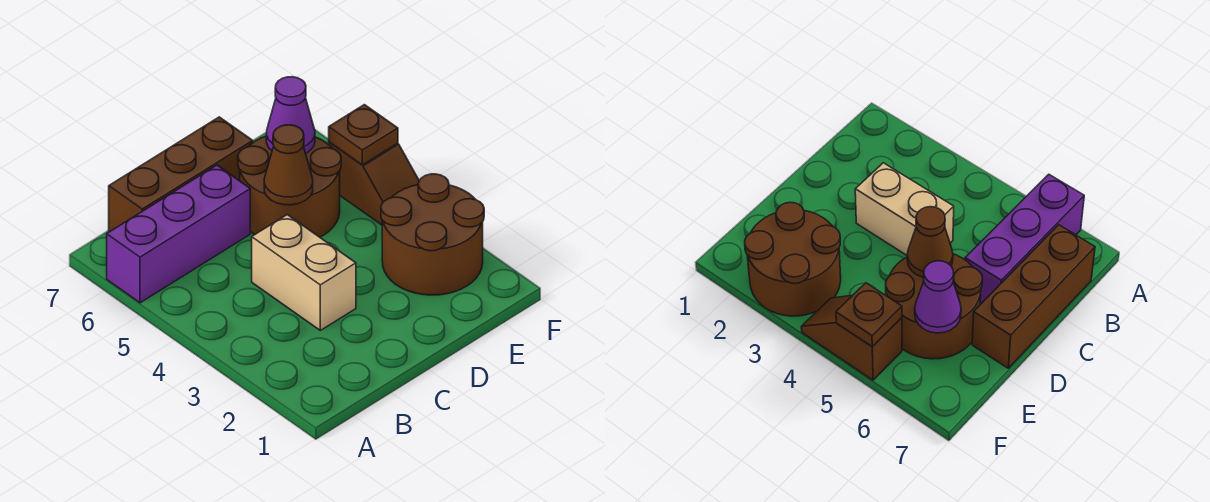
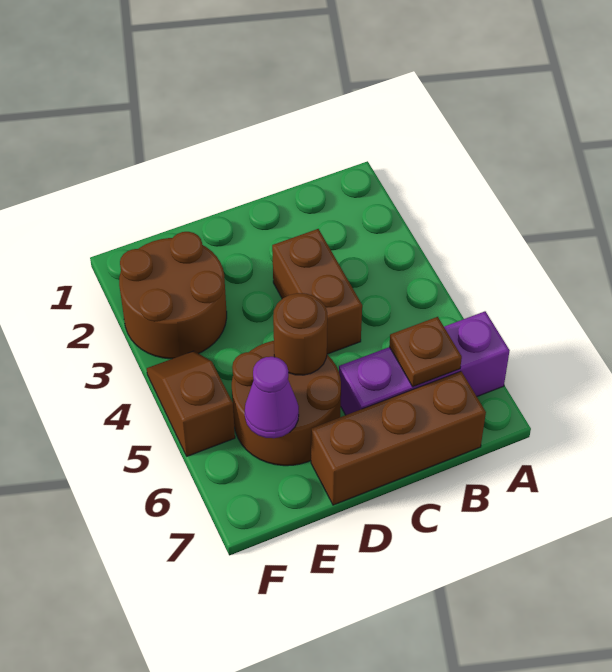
tan brick C3:C4 level 1 -> brown brick C3:C4 level 1
brown cone D5 level 2 -> brown round brick D5 level 2
brown plate F5 level 2 -> brown plate B6 level 2

